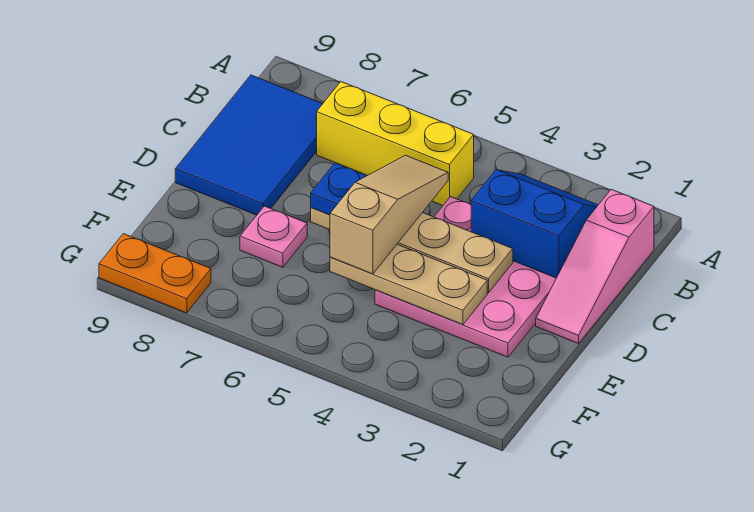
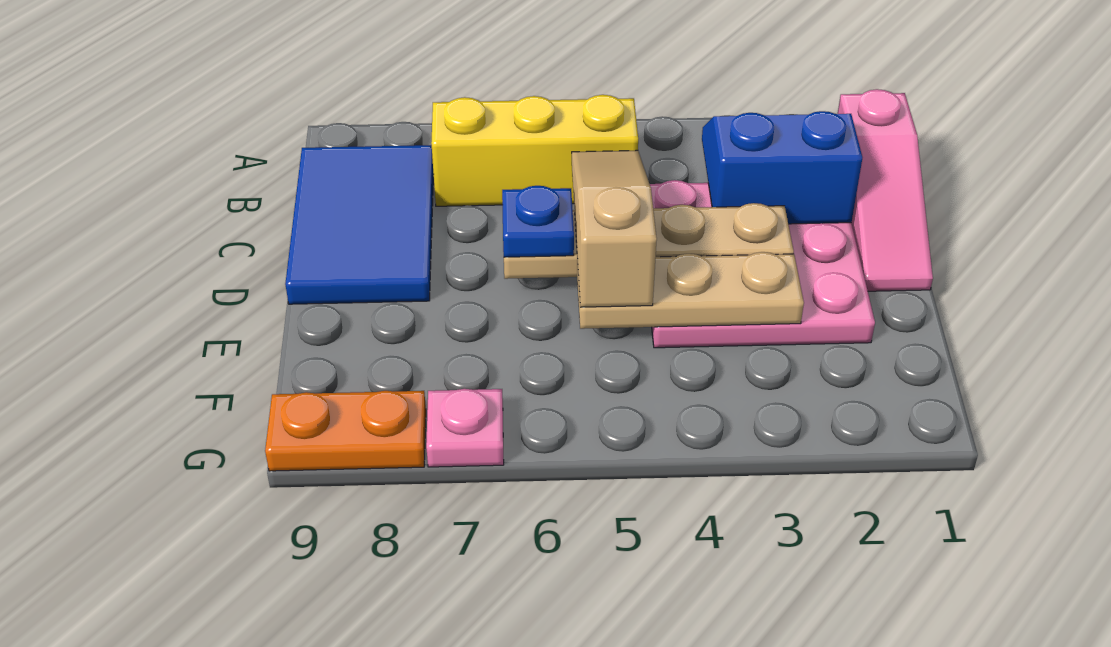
pink plate E7 level 1 -> pink plate G7 level 1

